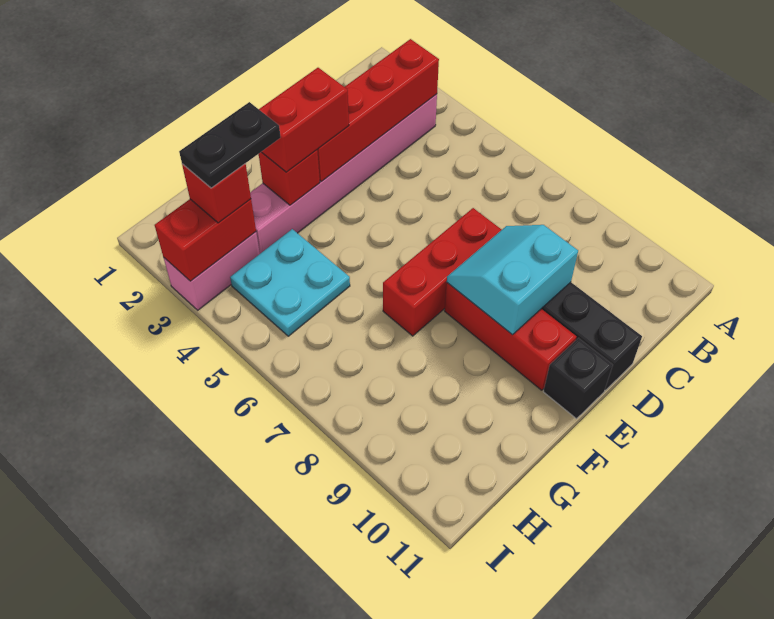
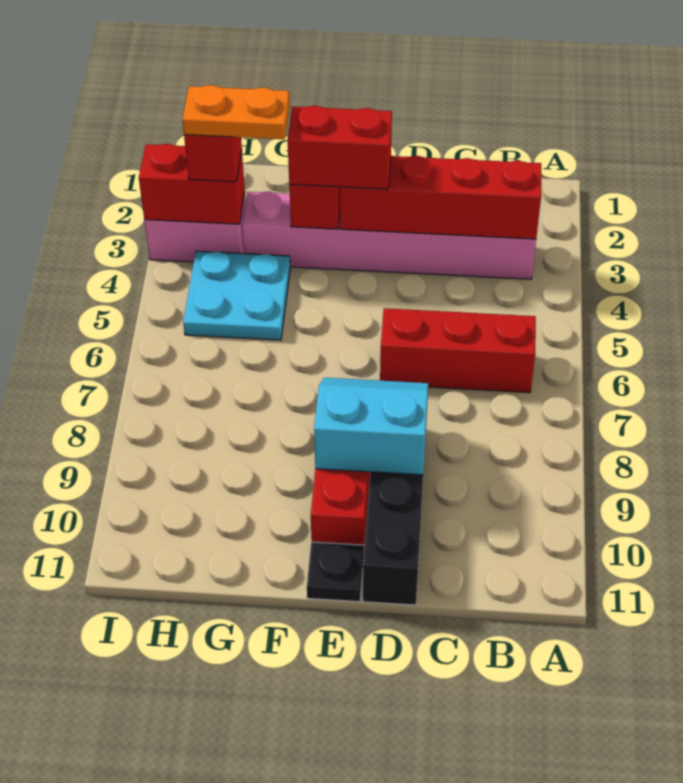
red brick D7:F7 level 1 -> red brick B6:D6 level 1
black brick E11 level 1 -> black plate E11 level 1
black plate G3:H3 level 4 -> orange plate G3:H3 level 4

